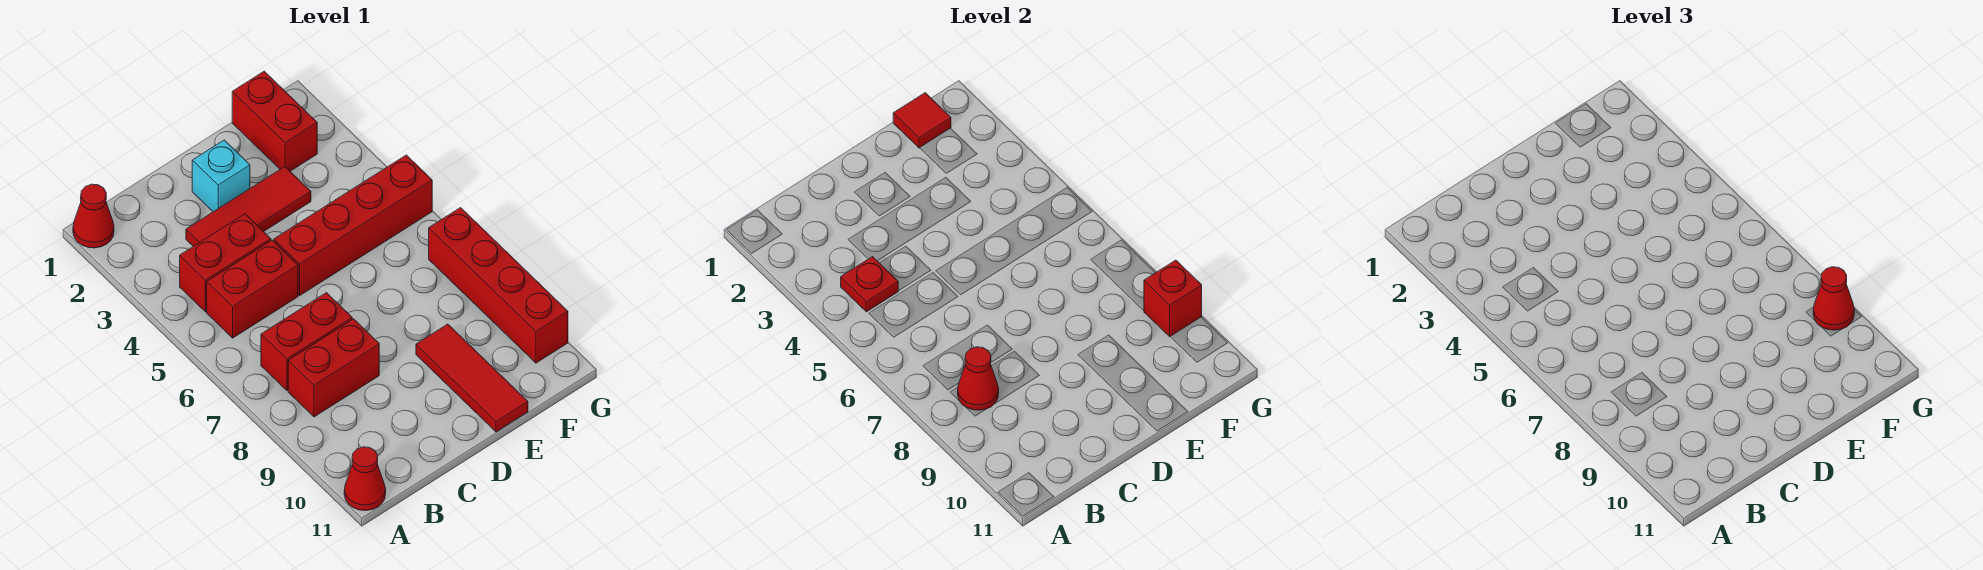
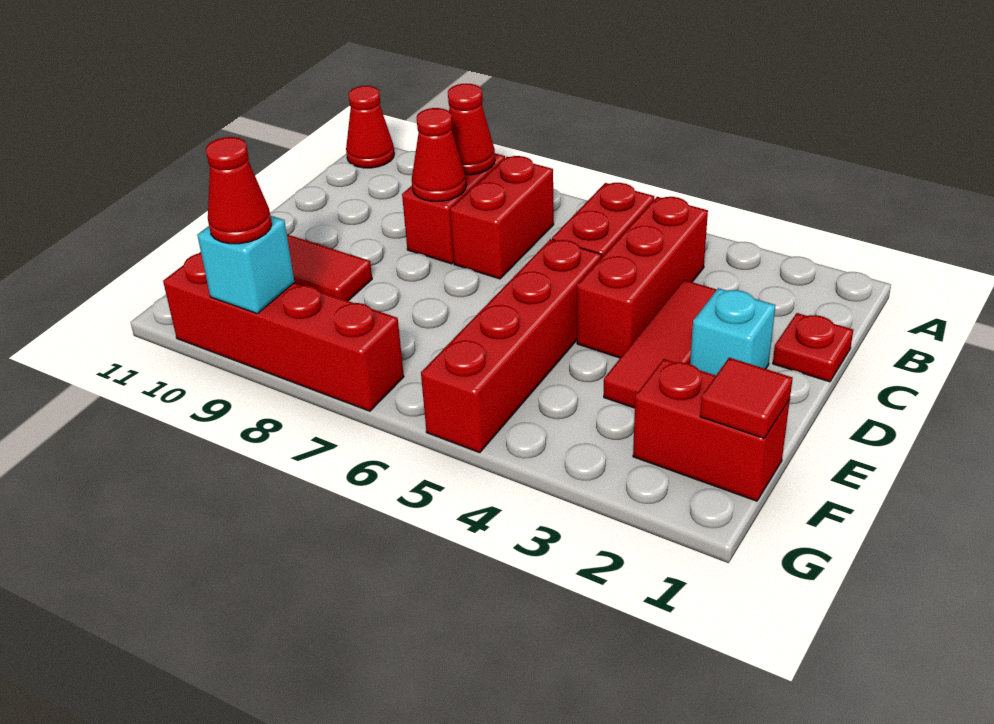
red cone A1 level 1 -> red cone C8 level 2
red brick B4:C4 level 1 -> red brick B4:D4 level 1
red plate B4 level 2 -> red plate C1 level 1
red brick G9 level 2 -> cyan brick G9 level 2

